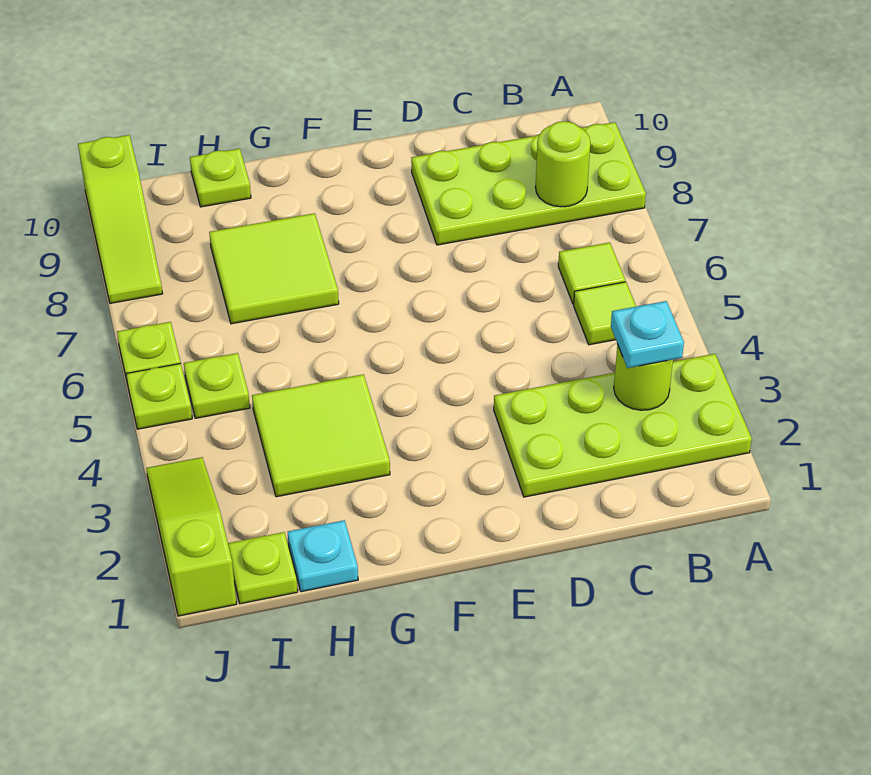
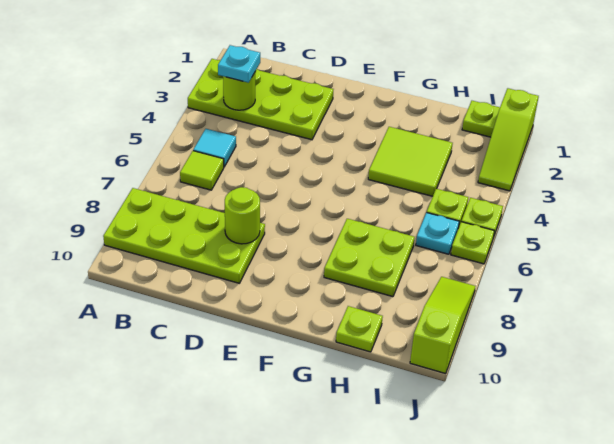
lime tile B5 level 1 -> cyan tile B5 level 1
lime round brick B8 level 2 -> lime round brick D8 level 2
lime tile G7:H8 level 1 -> lime plate G7:H8 level 1
cyan plate H1 level 1 -> cyan plate I6 level 1

